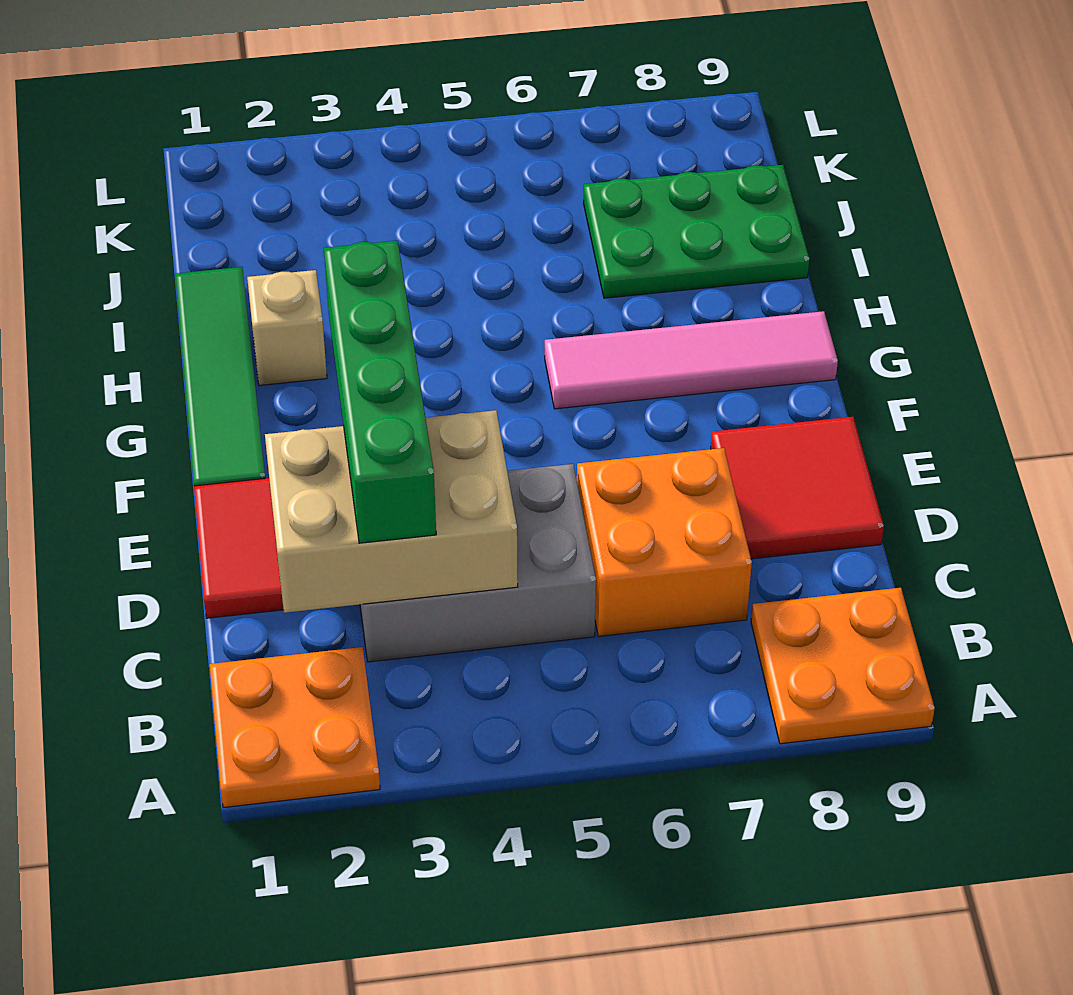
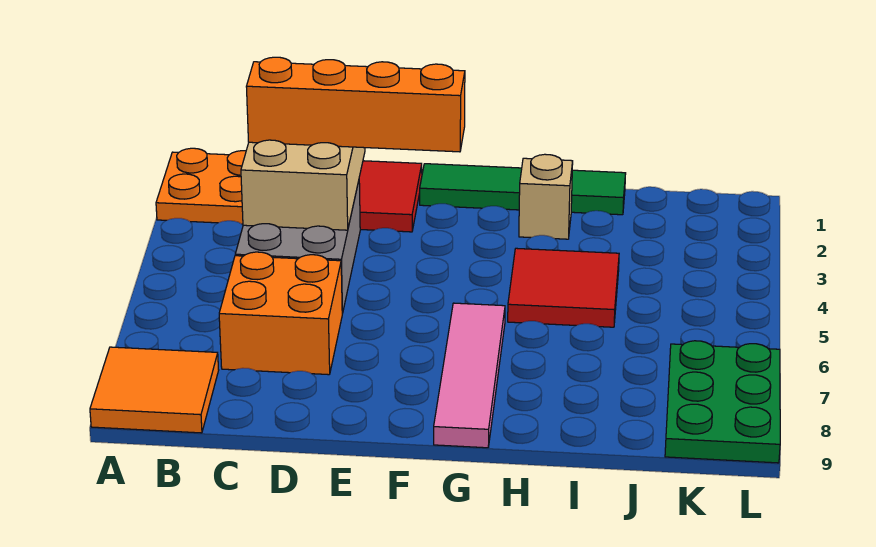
orange plate A8:B9 level 1 -> orange tile A8:B9 level 1
green brick C3:F3 level 3 -> orange brick C3:F3 level 3
red tile D8:E9 level 1 -> red tile H4:I5 level 1
green plate I7:J9 level 1 -> green plate K7:L9 level 1

